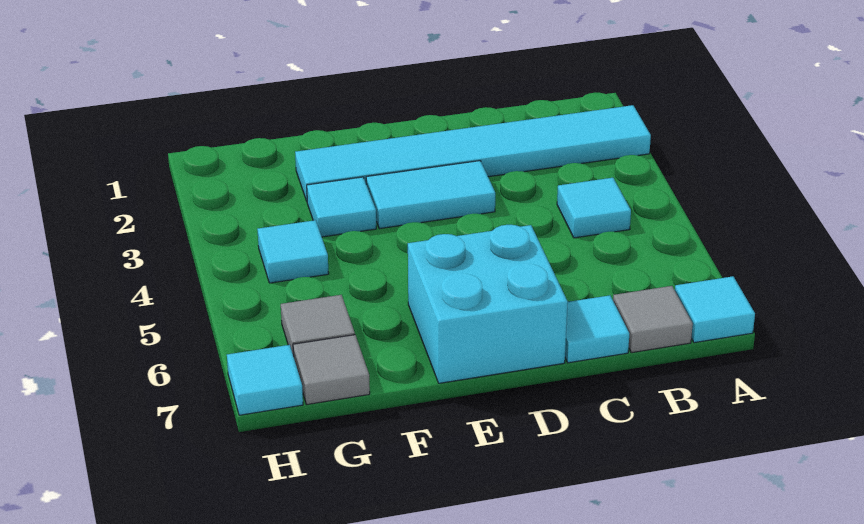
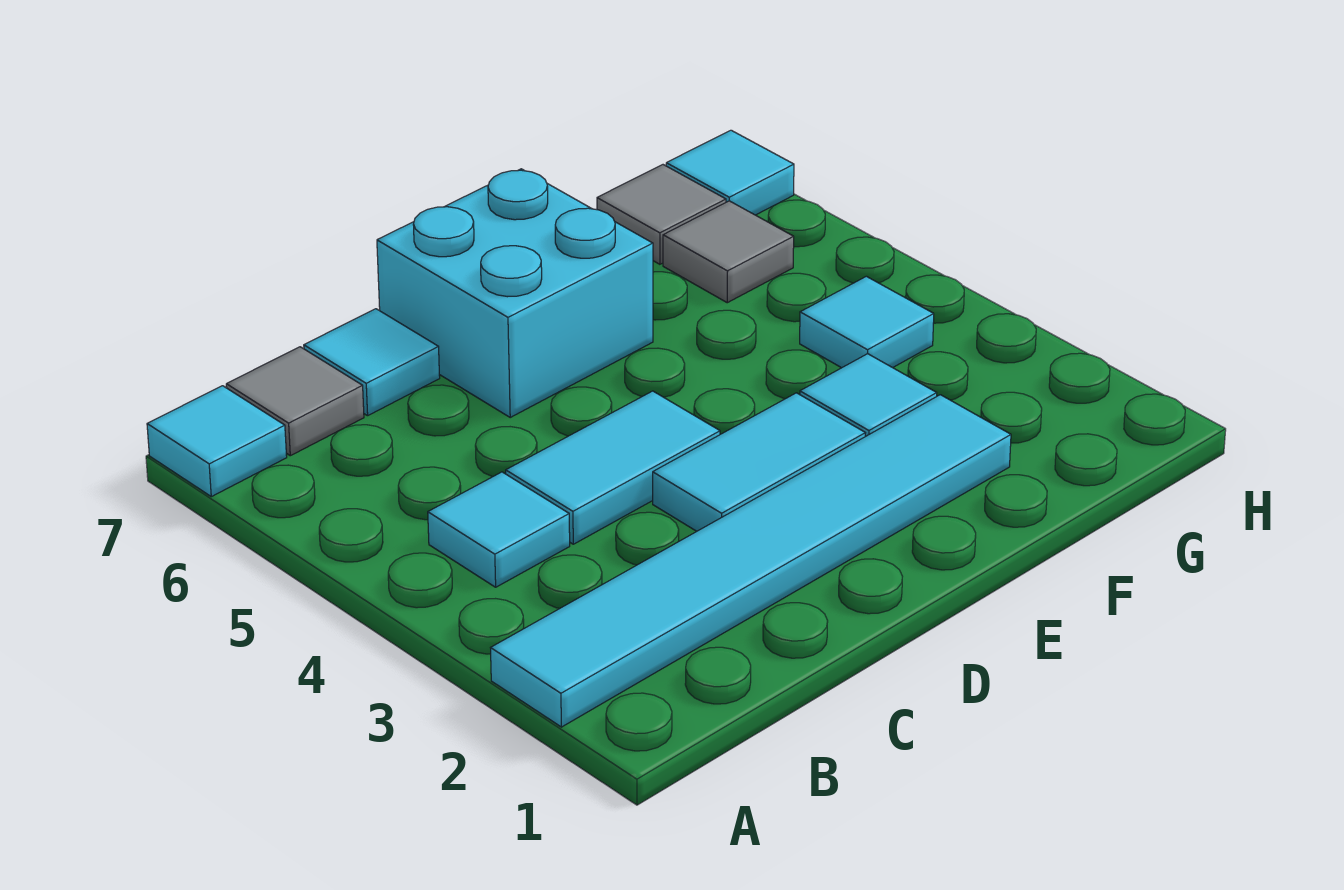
none -> cyan tile C4:D4 level 1

